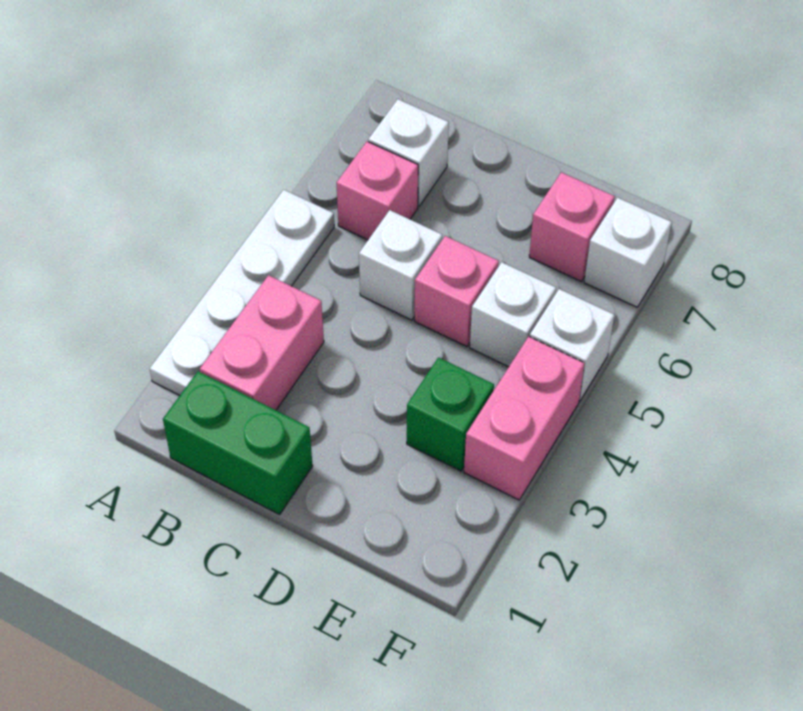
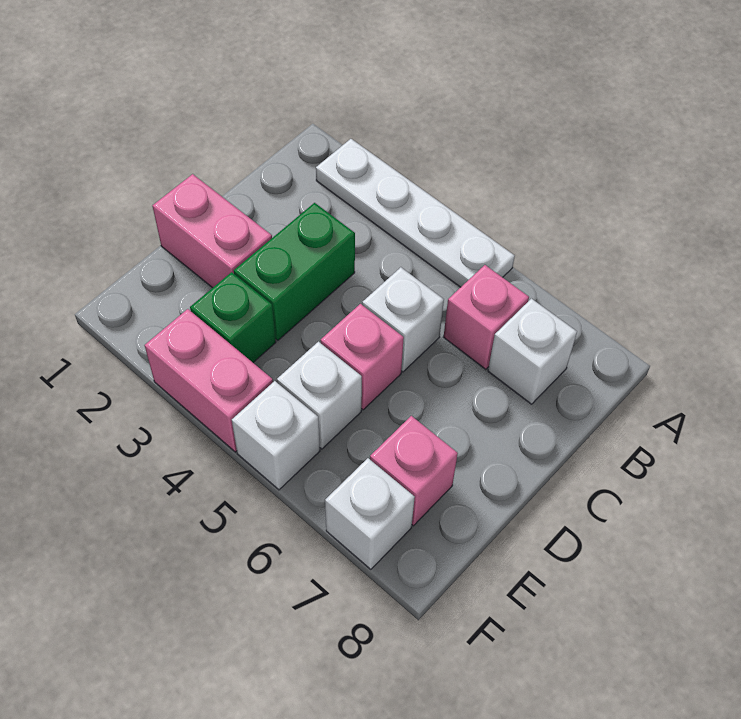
green brick B1:C1 level 1 -> green brick C3:D3 level 1
pink brick B2:B3 level 1 -> pink brick D1:D2 level 1

